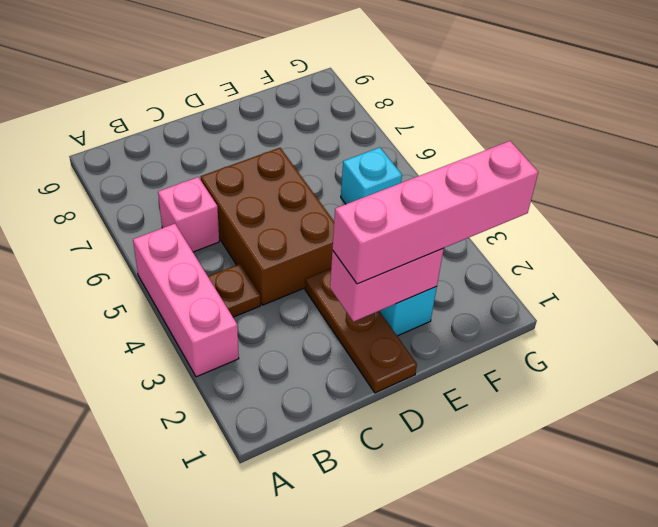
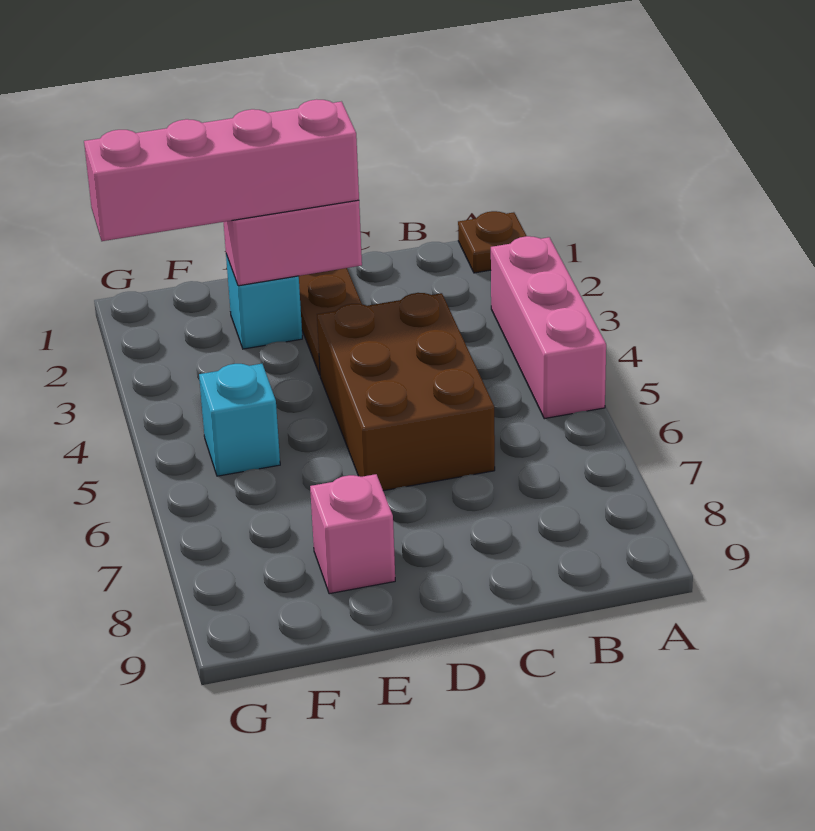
brown plate B4 level 1 -> brown plate A1 level 1
pink brick B6 level 1 -> pink brick E8 level 1

